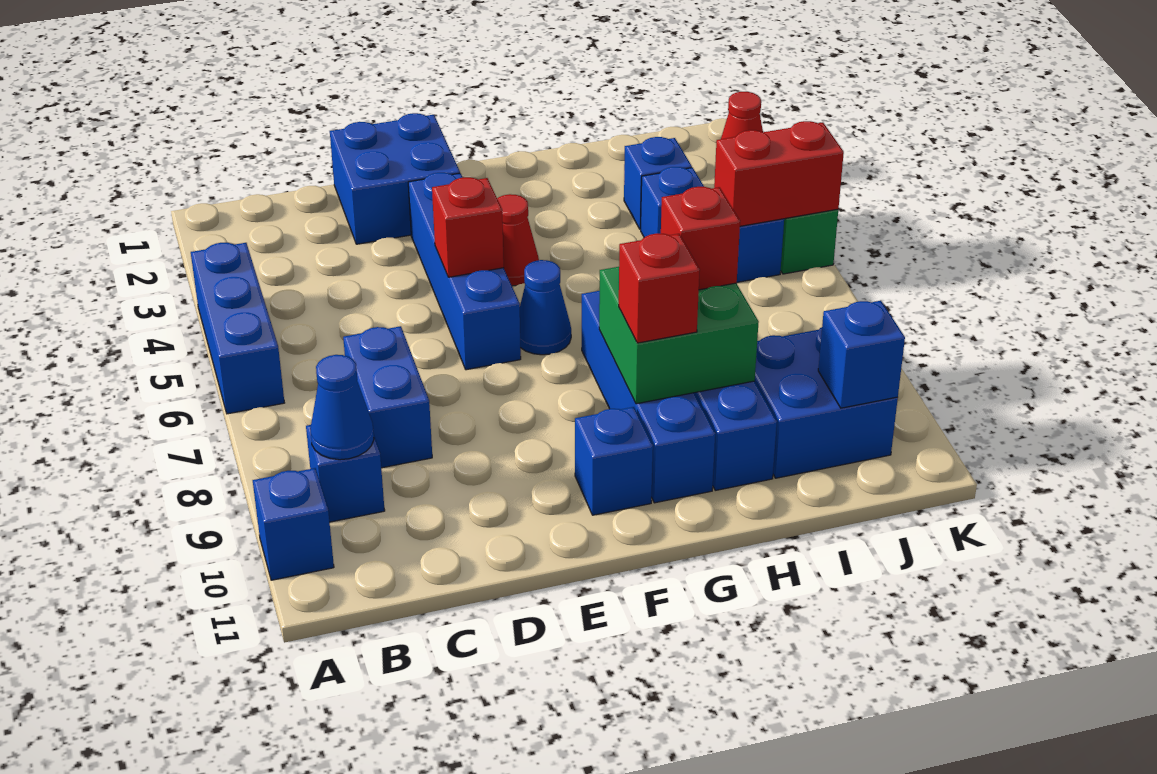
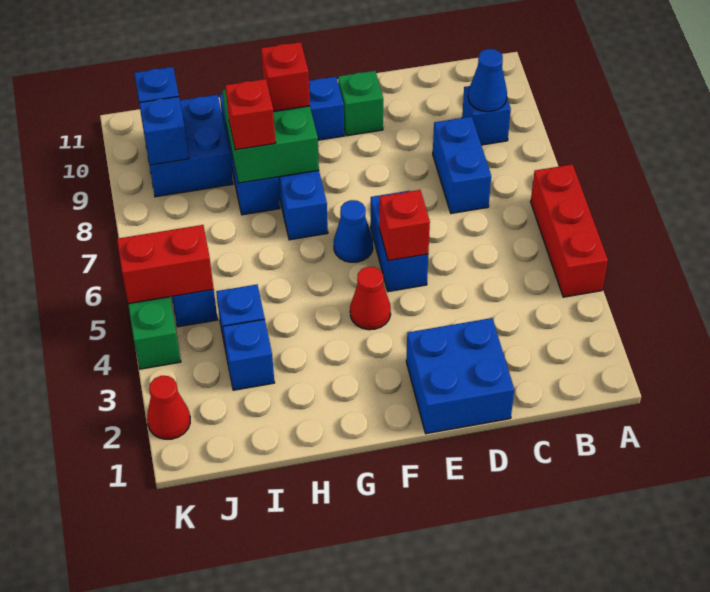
blue brick A4:A6 level 1 -> red brick A4:A6 level 1
blue brick A10 level 1 -> blue brick J9 level 2
blue brick E3:E6 level 1 -> blue brick E5:E6 level 1
none -> green brick E10 level 1

